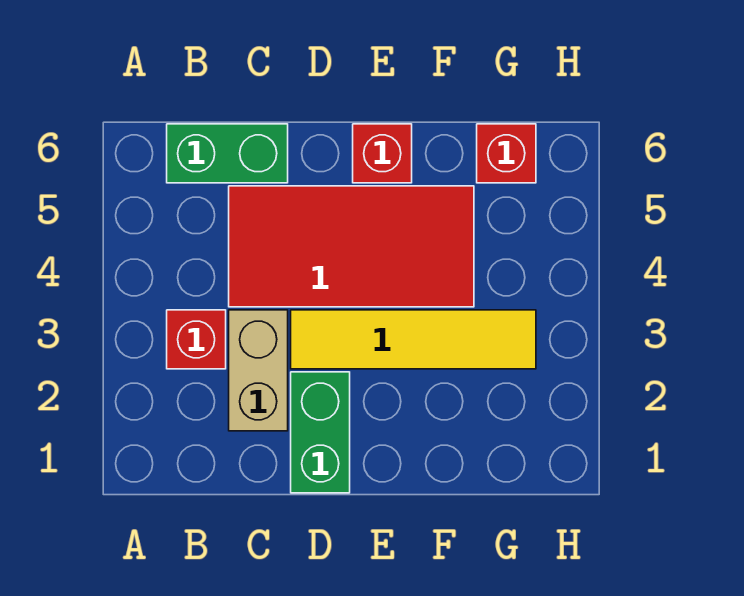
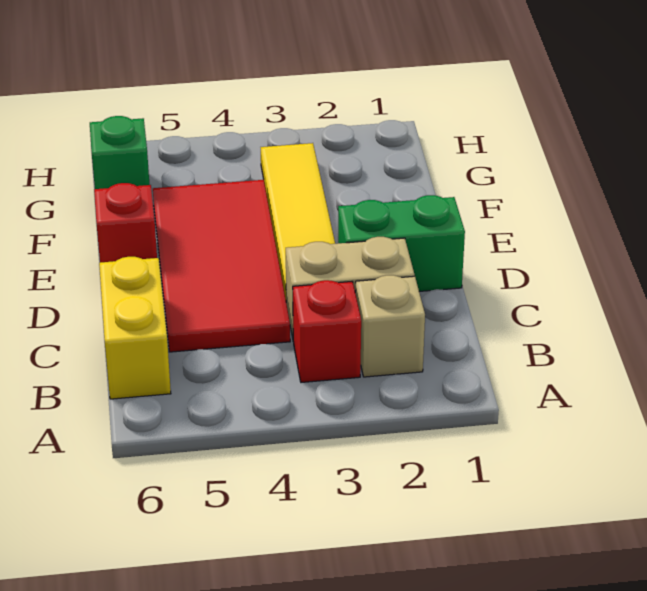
none -> tan brick B2 level 1
green brick B6:C6 level 1 -> yellow brick B6:C6 level 1
red brick G6 level 1 -> green brick G6 level 1

